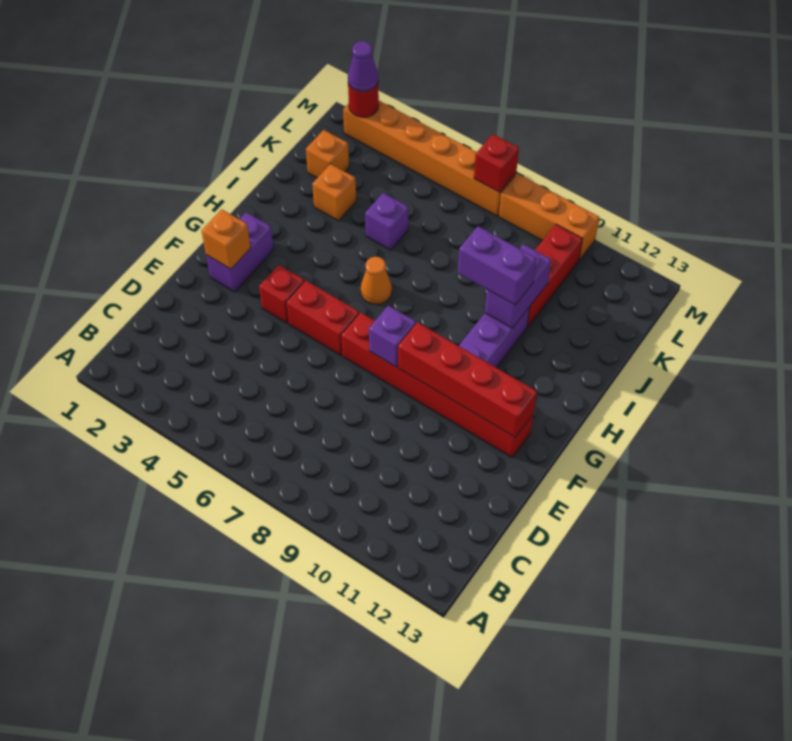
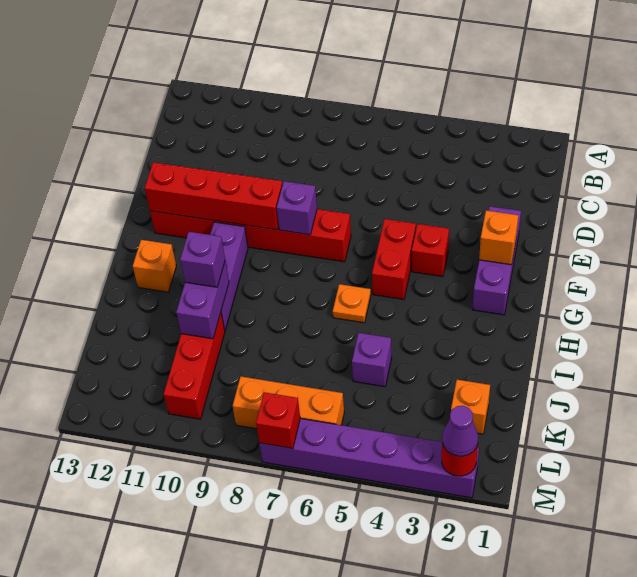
purple brick F2:G2 level 1 -> purple brick E2:G2 level 1
red brick F5:F6 level 1 -> red brick F5:G5 level 1
orange cone H6 level 1 -> orange plate H6 level 1
purple brick I9:I10 level 3 -> purple brick I10 level 3
orange brick J3 level 1 -> orange brick H12 level 1
orange brick M2:M7 level 1 -> purple brick M2:M7 level 1
orange brick M8:M10 level 1 -> orange brick L6:L8 level 1

